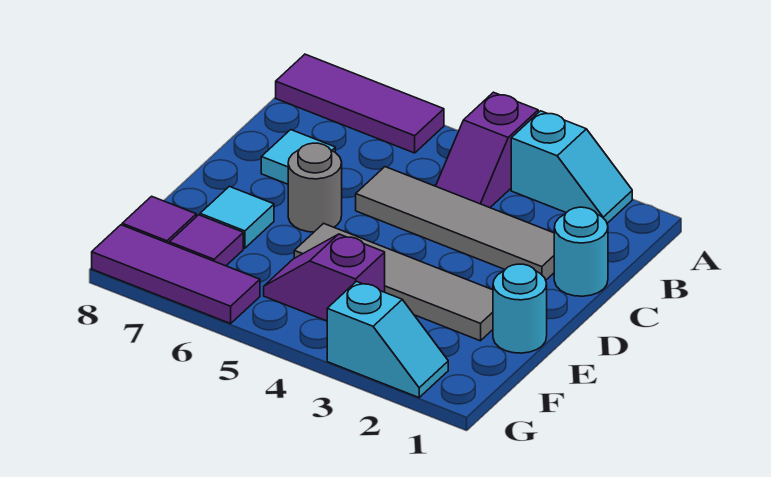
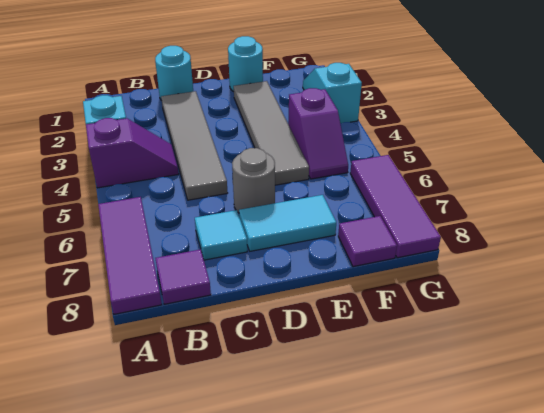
cyan tile E7 level 1 -> cyan tile D7:E7 level 1
purple tile F7 level 1 -> purple tile B8 level 1

